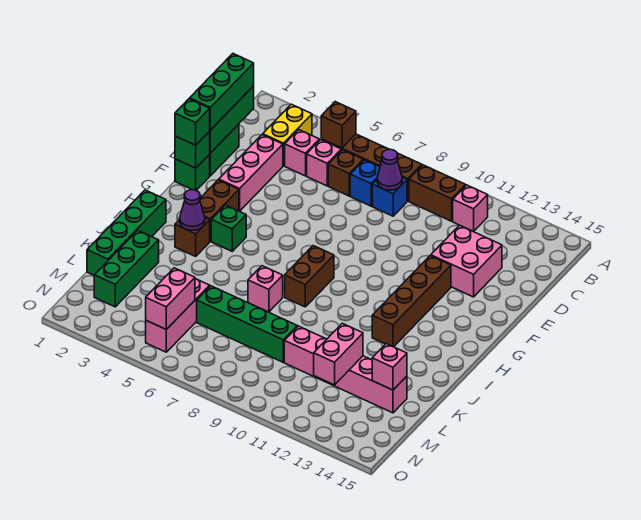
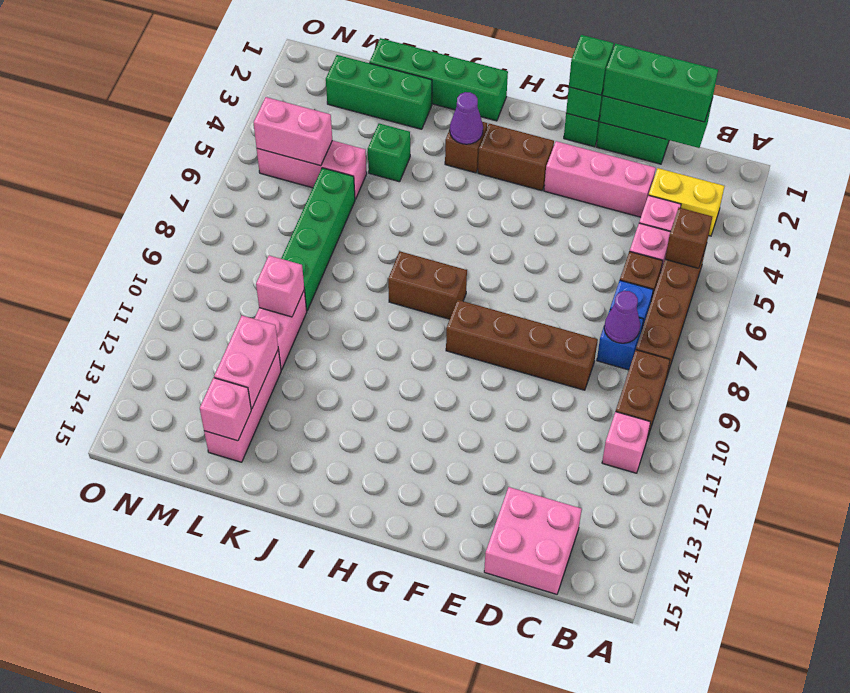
pink brick D12:E13 level 1 -> pink brick C14:D15 level 1
brown brick F12:I12 level 1 -> brown brick D9:G9 level 1
green brick H4 level 1 -> green brick K4 level 1
pink brick J7 level 1 -> pink brick L10 level 2
pink brick L12:M12 level 2 -> pink brick L12:L13 level 2

